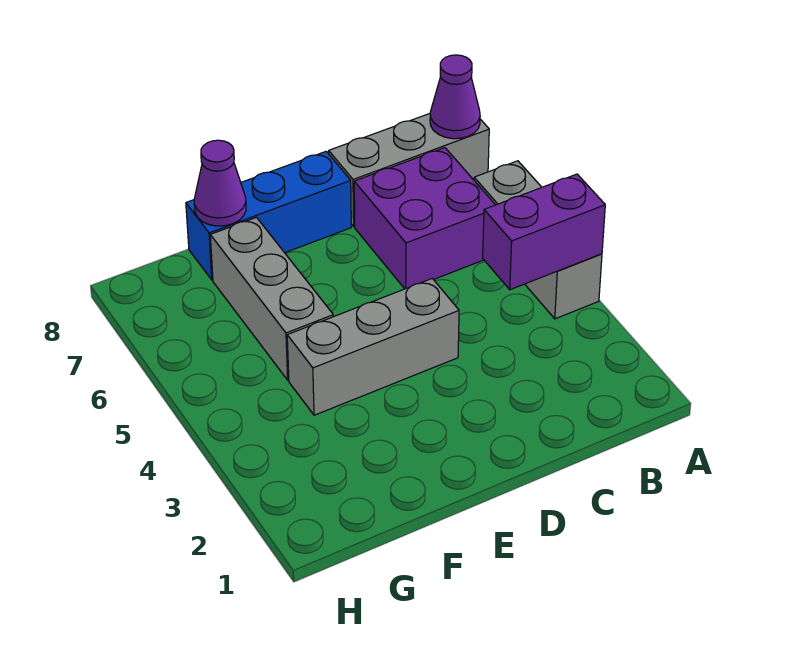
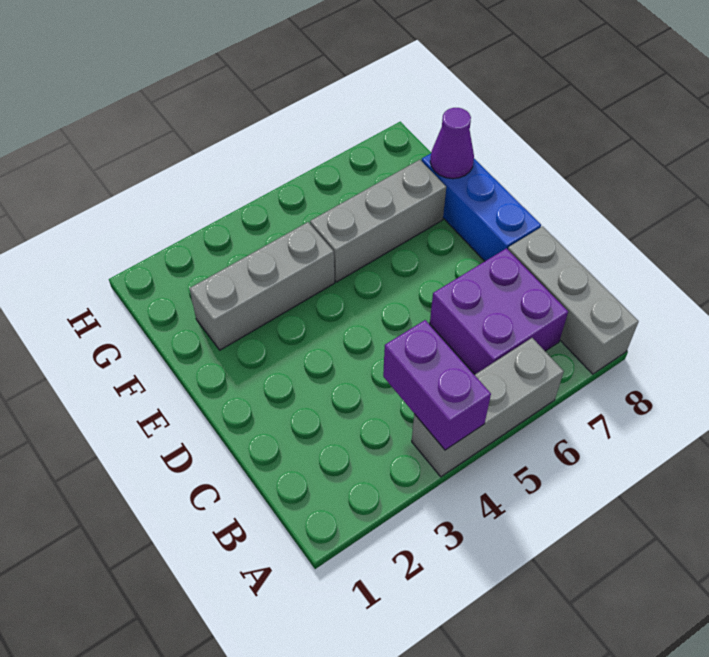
purple cone A8 level 2 -> none
grey brick D4:F4 level 1 -> grey brick F2:F4 level 1

